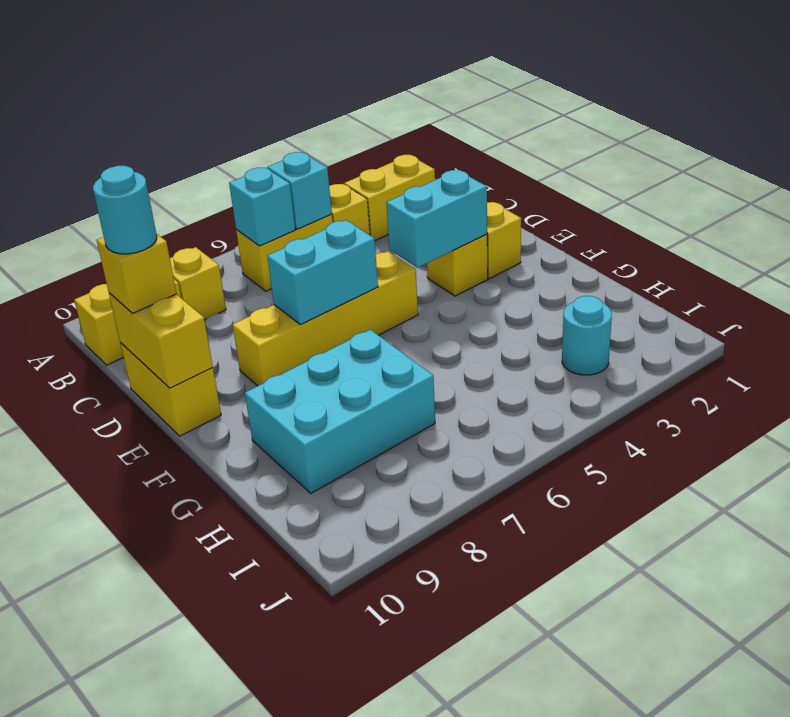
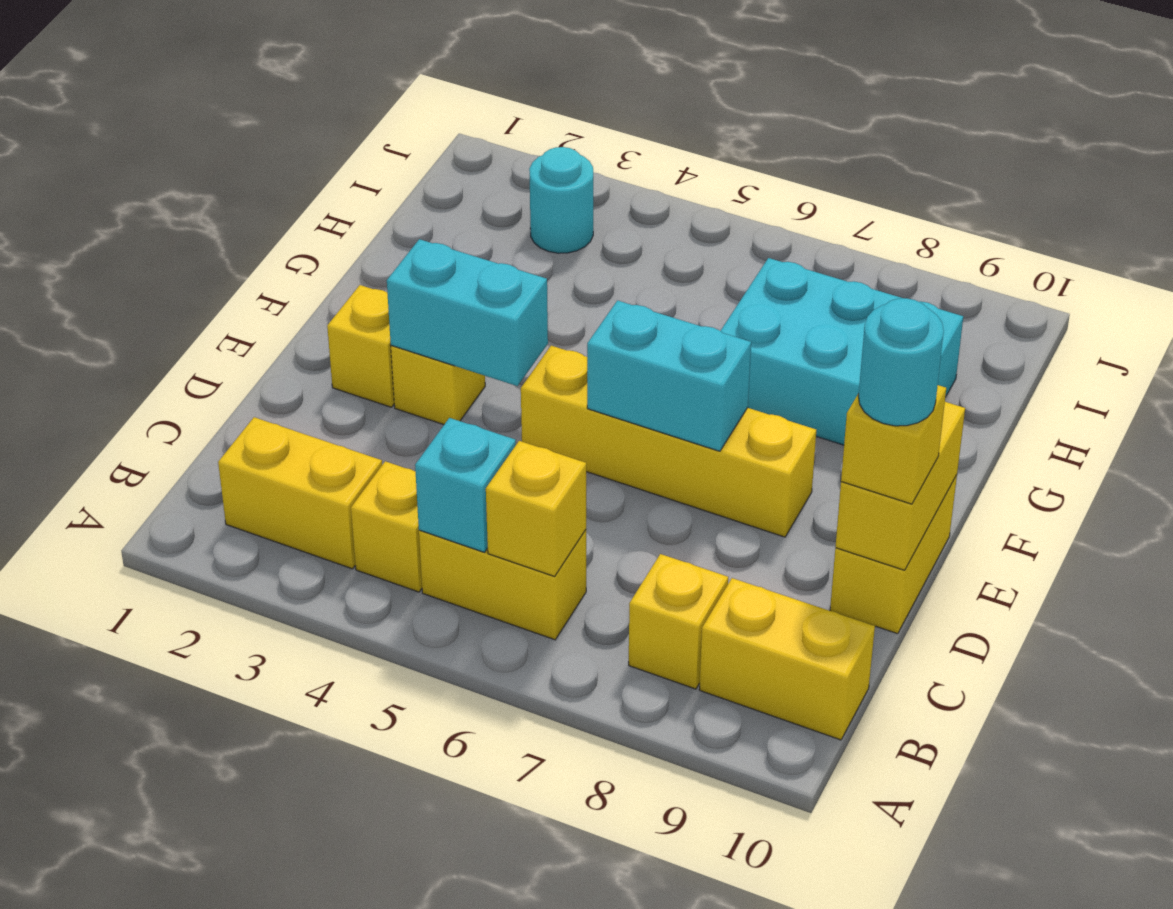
cyan brick B6 level 2 -> yellow brick B6 level 2

